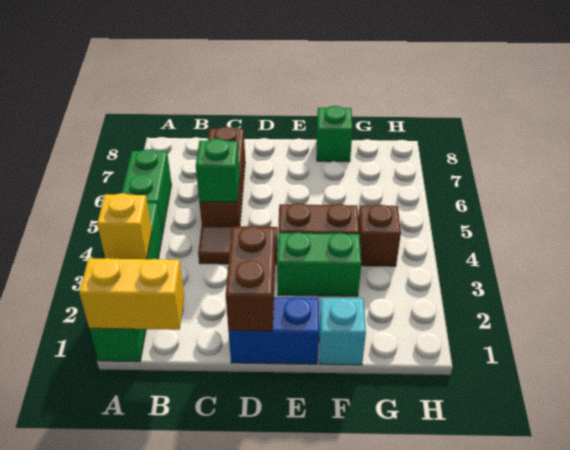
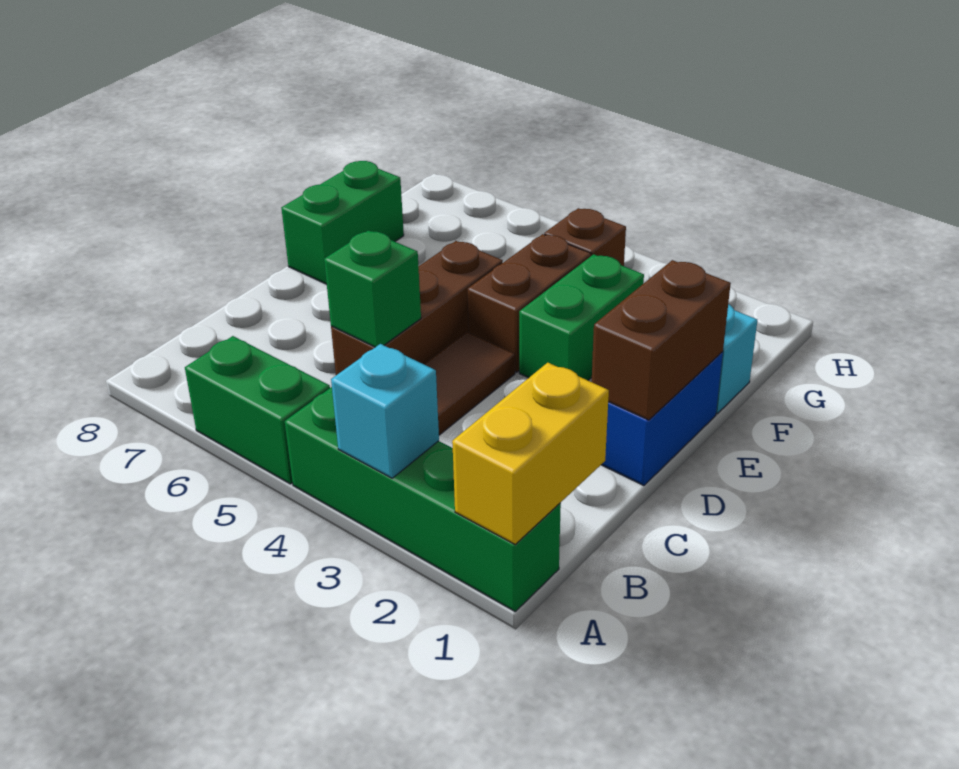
yellow brick A3 level 2 -> cyan brick A3 level 2
brown brick C5:C7 level 1 -> brown brick C5:E5 level 1
brown brick D1:D2 level 2 -> brown brick D1:E1 level 2
green brick F8 level 1 -> green brick E8:F8 level 1

